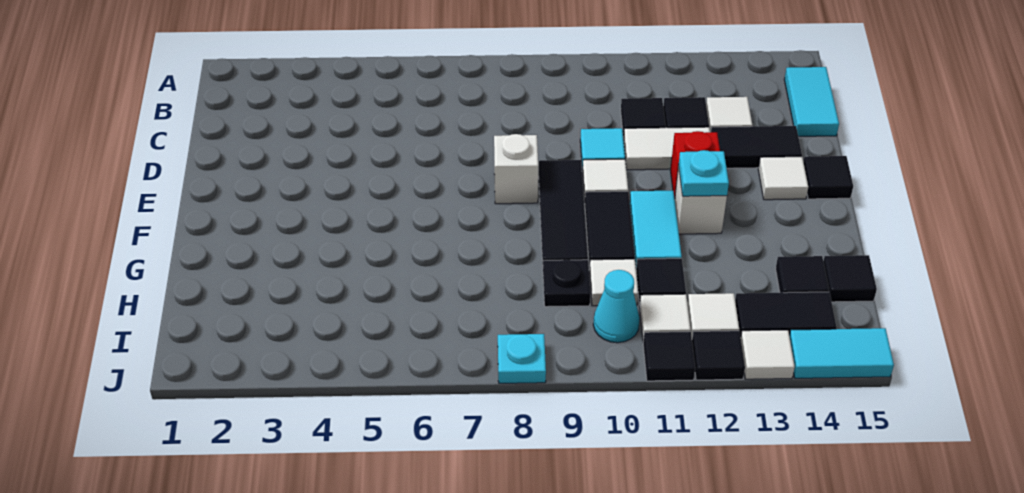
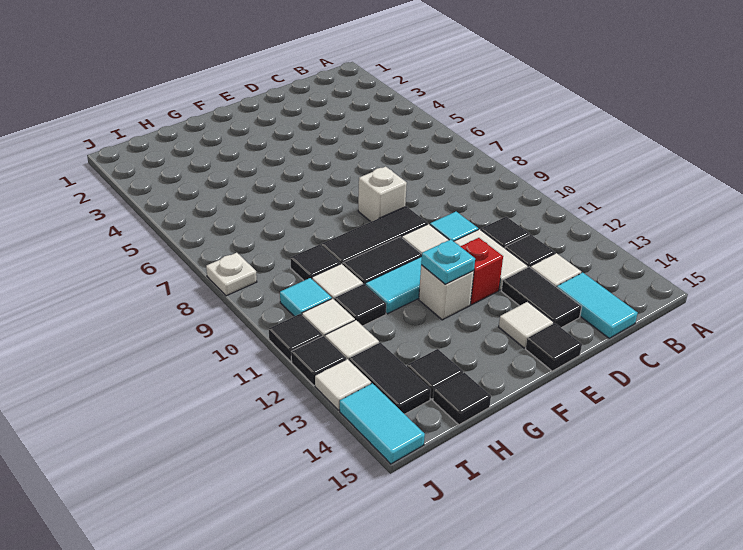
cyan tile B15:C15 level 1 -> cyan tile C14:C15 level 1
black plate H9 level 1 -> black tile H9 level 1
cyan cone I10 level 1 -> cyan tile I10 level 1
cyan plate J8 level 1 -> white plate J8 level 1

